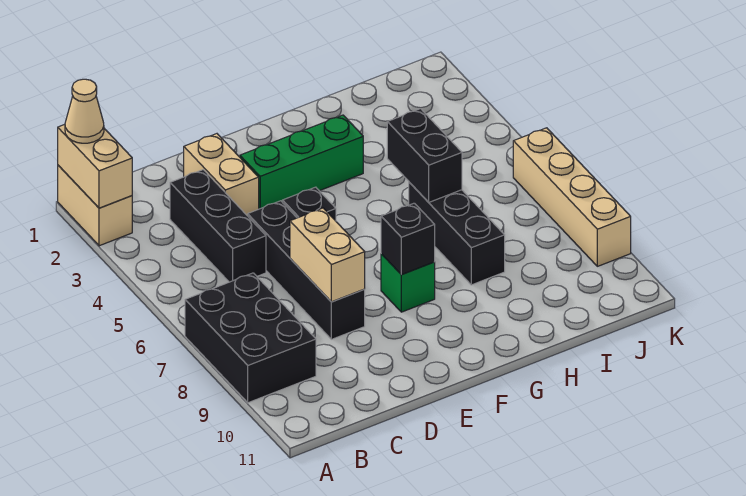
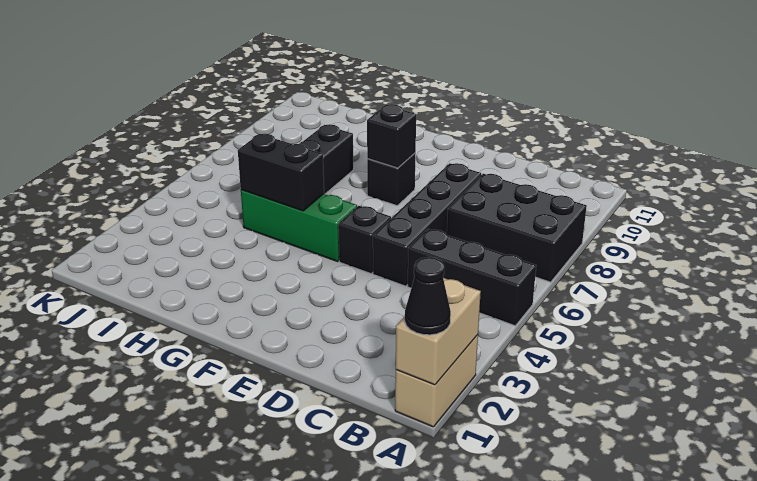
tan cone A1 level 3 -> black cone A1 level 3
black brick A7:B9 level 1 -> black brick A7:C8 level 1
black brick C3:C5 level 1 -> black brick A5:C5 level 1
tan brick D2:D3 level 1 -> none
tan brick D7:D8 level 2 -> none
green brick E3:G3 level 1 -> green brick F5:H5 level 1
green brick F8 level 1 -> black brick F8 level 1
black brick H5:H6 level 2 -> black brick G5:H5 level 2
tan brick K6:K9 level 1 -> none

